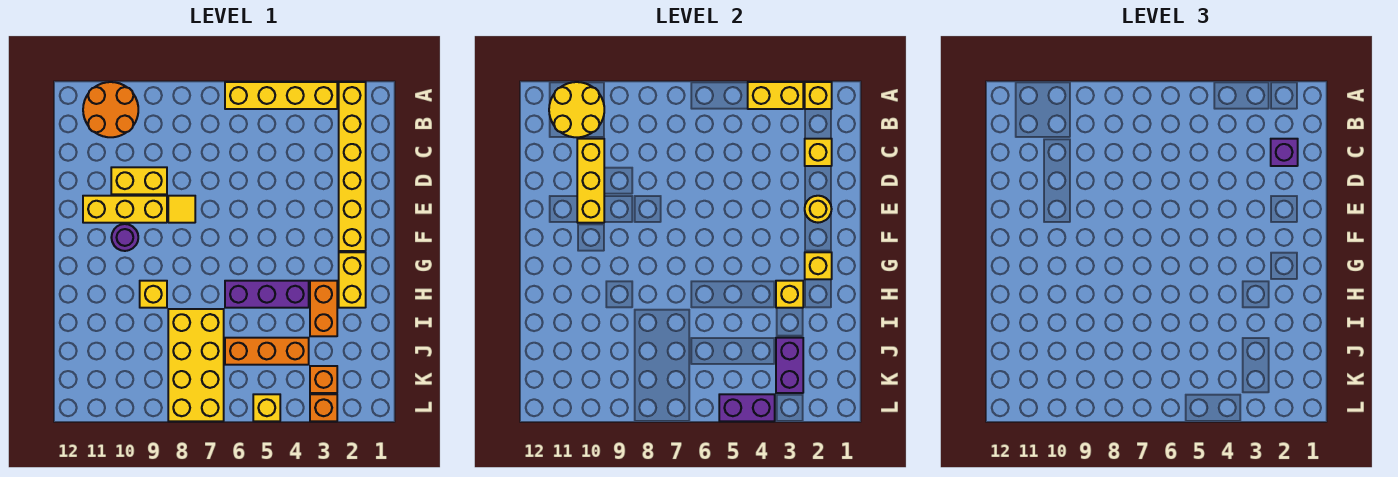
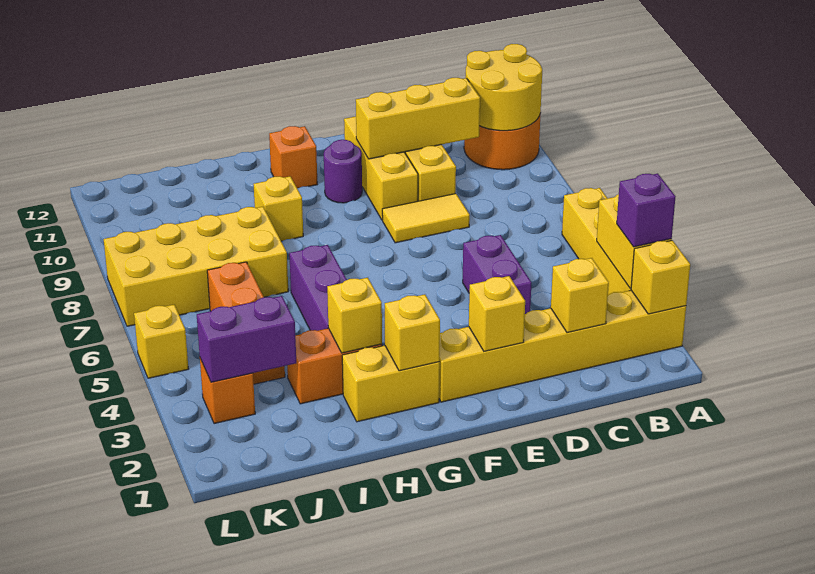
purple brick C2 level 3 -> purple brick A3 level 3
yellow round brick E2 level 2 -> yellow brick E2 level 2
yellow tile E8 level 1 -> yellow tile D8:E8 level 1
orange brick L3 level 1 -> orange brick G11 level 1
purple brick L4:L5 level 2 -> purple brick D4:D5 level 1

